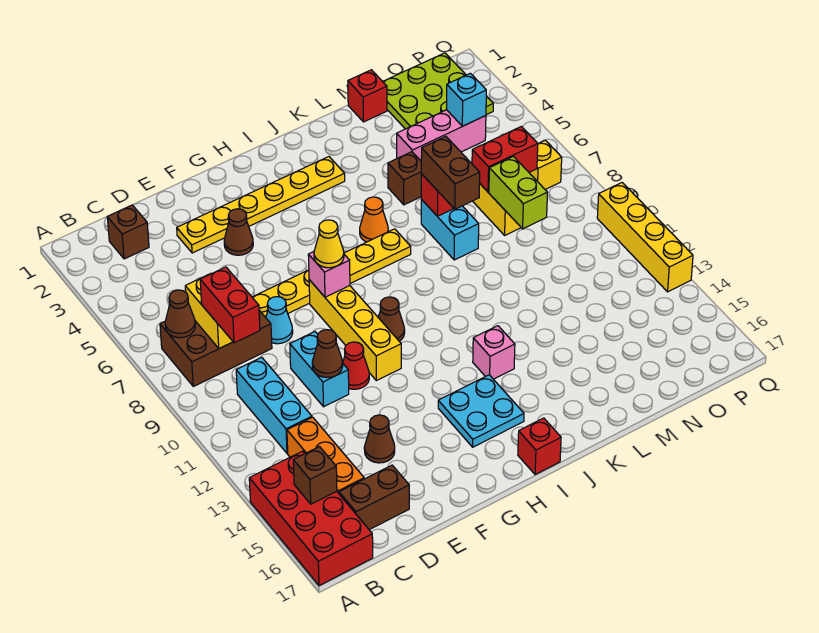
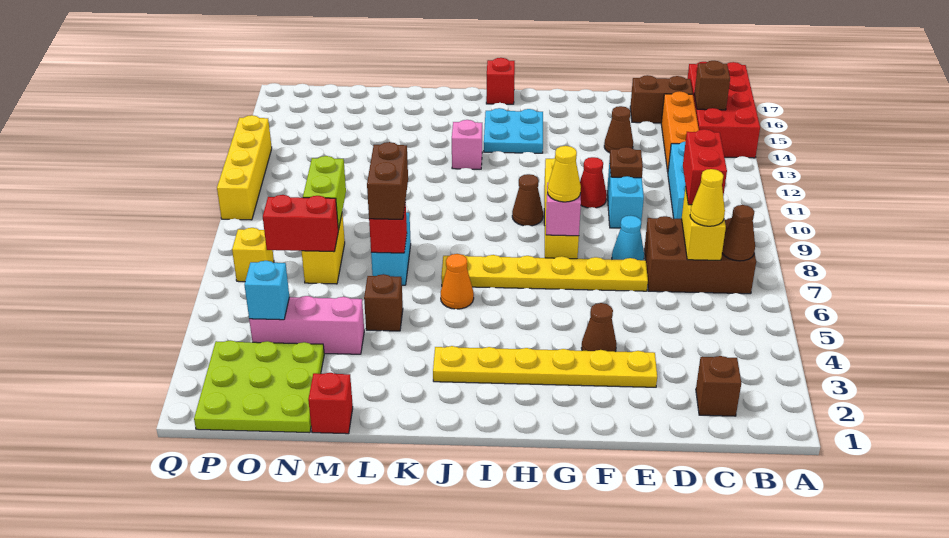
none -> yellow cone C7 level 3
brown cone E11 level 2 -> brown plate E11 level 2

